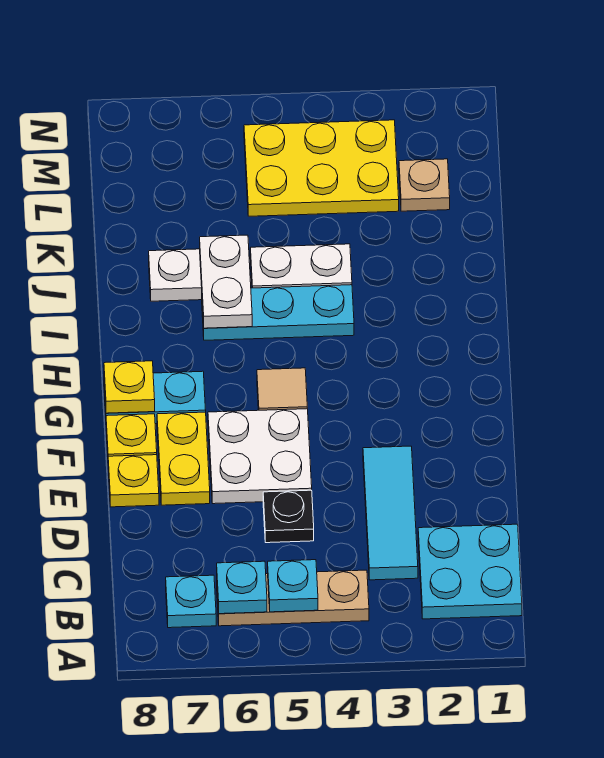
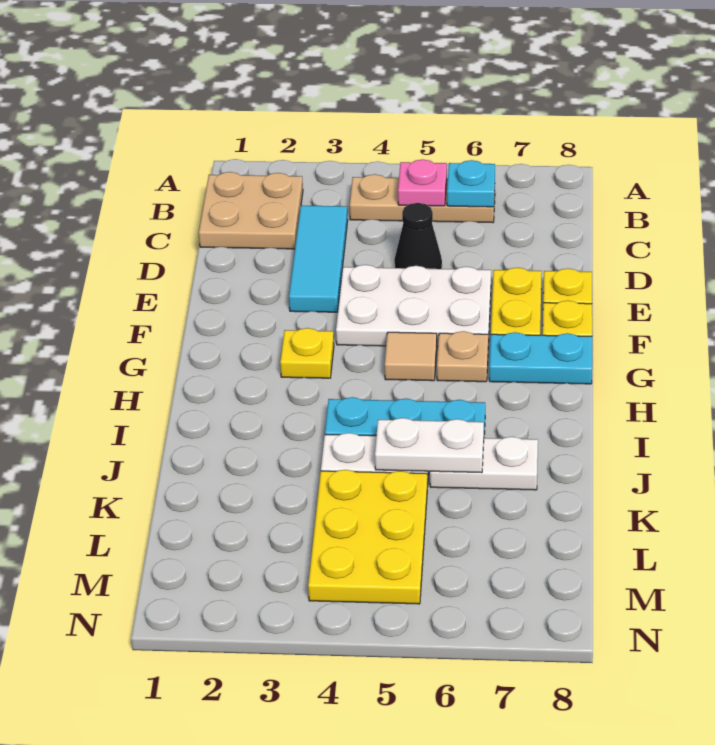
cyan plate B1:C2 level 1 -> tan plate B1:C2 level 1
cyan plate B5 level 2 -> pink plate B5 level 2
cyan plate B7 level 1 -> none
black plate D5 level 1 -> black cone D5 level 1
white plate E5:F6 level 1 -> white plate E4:F6 level 1
yellow plate G8 level 2 -> yellow plate G3 level 1
white plate I6:J6 level 2 -> white plate J5:J6 level 2
tan plate L2 level 1 -> tan plate G6 level 1
yellow plate L3:M5 level 1 -> yellow plate K4:M5 level 1

